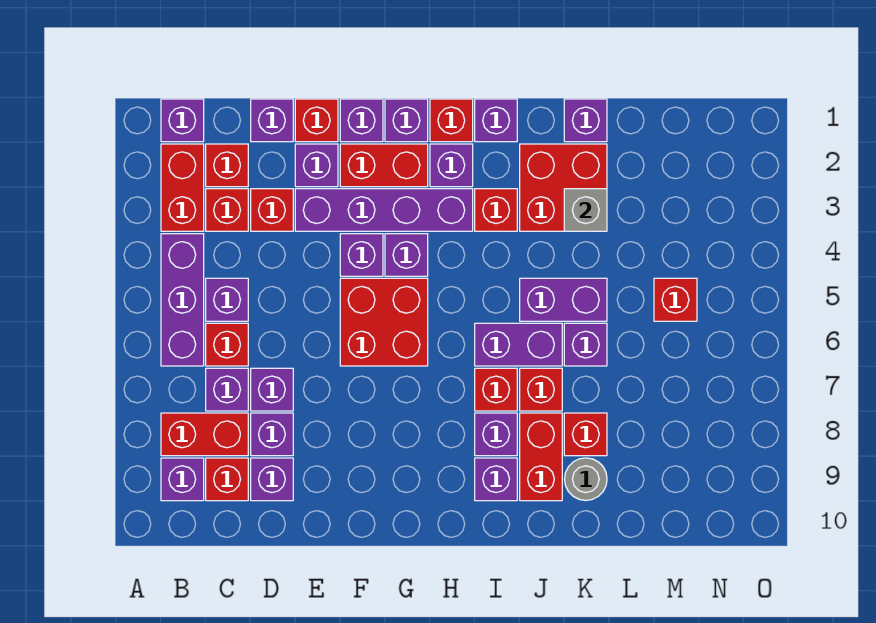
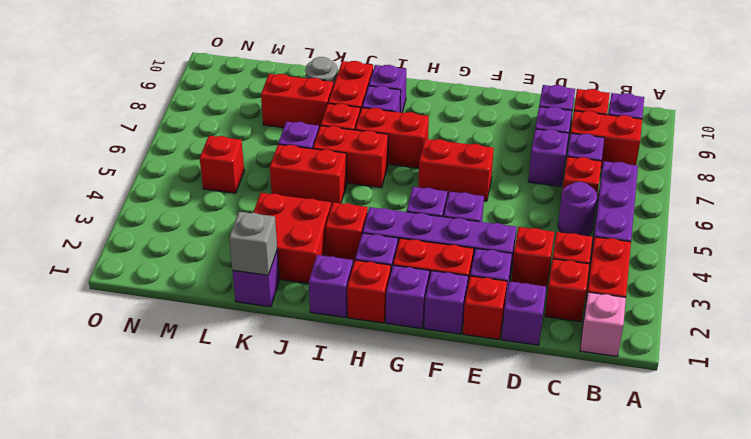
purple brick B1 level 1 -> pink brick B1 level 1
purple brick C5 level 1 -> purple round brick C5 level 1
red brick F5:G6 level 1 -> red brick F6:G6 level 1
purple brick I6:J6 level 1 -> red brick I6:J6 level 1
red brick I7 level 1 -> red brick H7:I7 level 1
purple brick J5:K5 level 1 -> red brick J5:K5 level 1
grey brick K3 level 2 -> grey brick K1 level 2
red brick K8 level 1 -> red brick K8:L8 level 1

